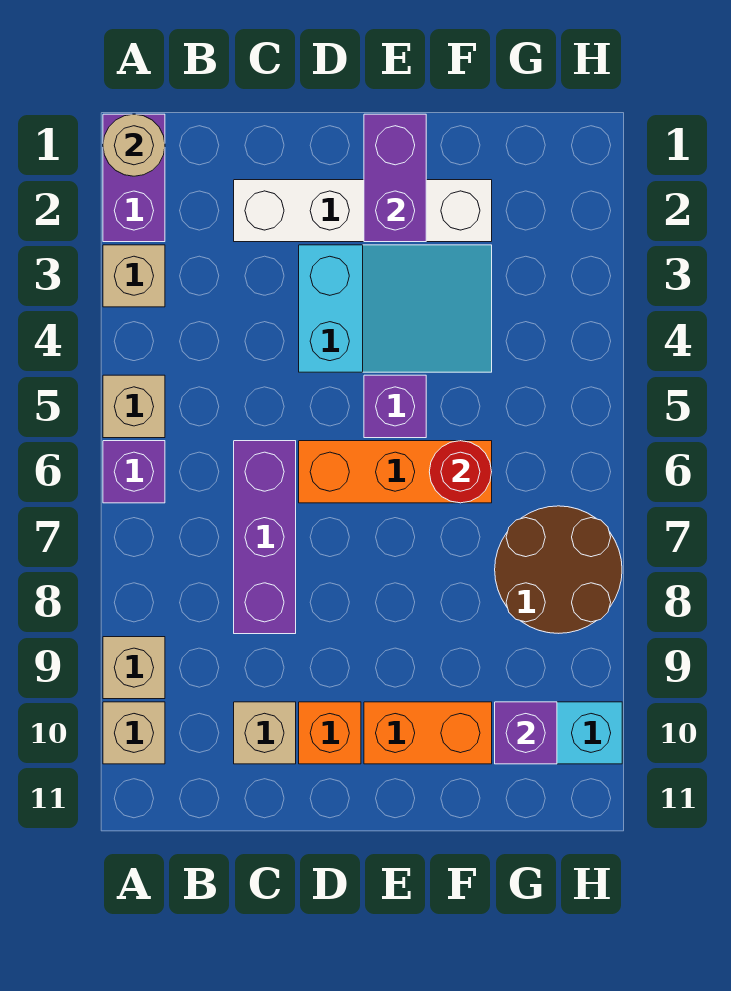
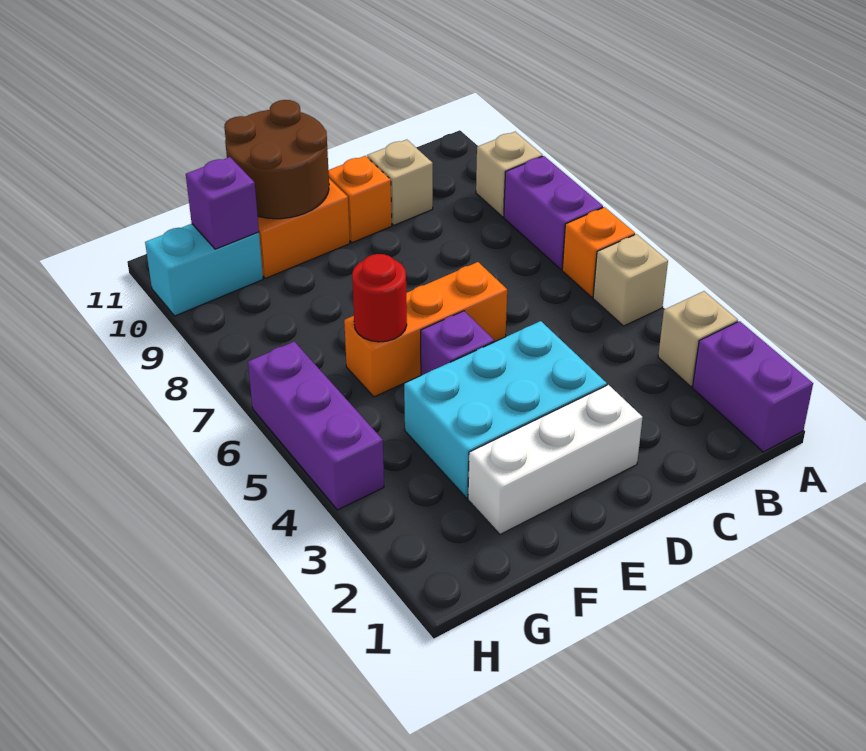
tan round brick A1 level 2 -> none
purple brick A6 level 1 -> orange brick A6 level 1
tan brick A10 level 1 -> none
white brick C2:F2 level 1 -> white brick D2:F2 level 1
purple brick C6:C8 level 1 -> purple brick H4:H6 level 1
cyan slope D3:F4 level 1 top D -> cyan brick D3:F4 level 1
purple brick E1:E2 level 2 -> purple brick A7:A8 level 1
brown round brick G7:H8 level 1 -> brown round brick E10:F11 level 2

